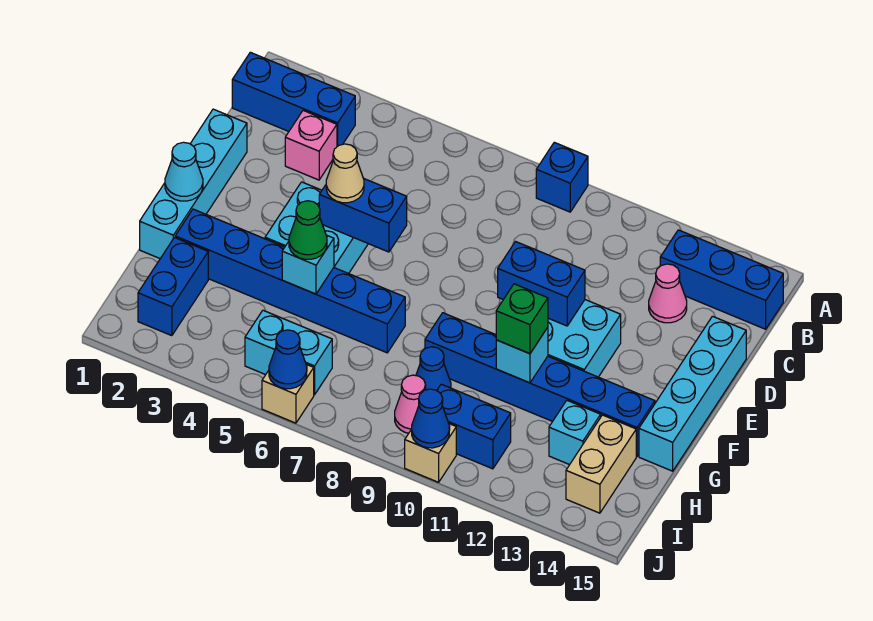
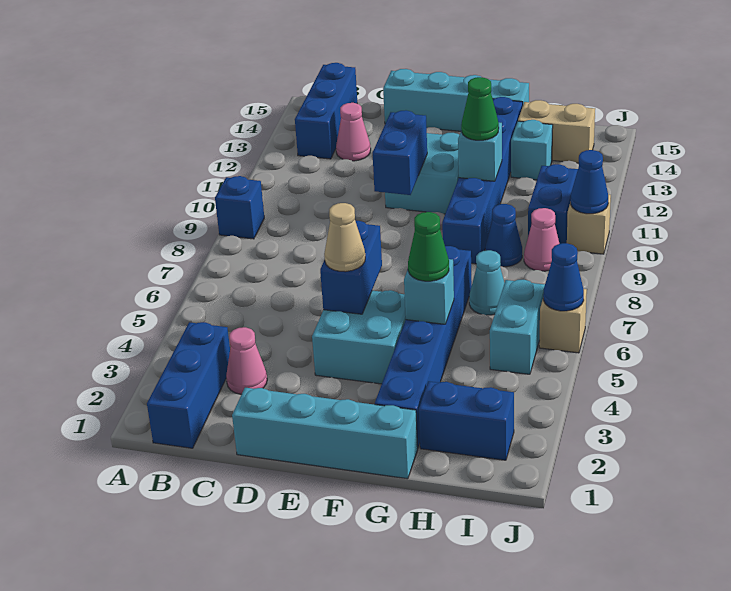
pink brick C3 level 1 -> pink cone C3 level 1
cyan cone F1 level 2 -> cyan cone H7 level 1
green brick G11 level 3 -> green cone G11 level 3

